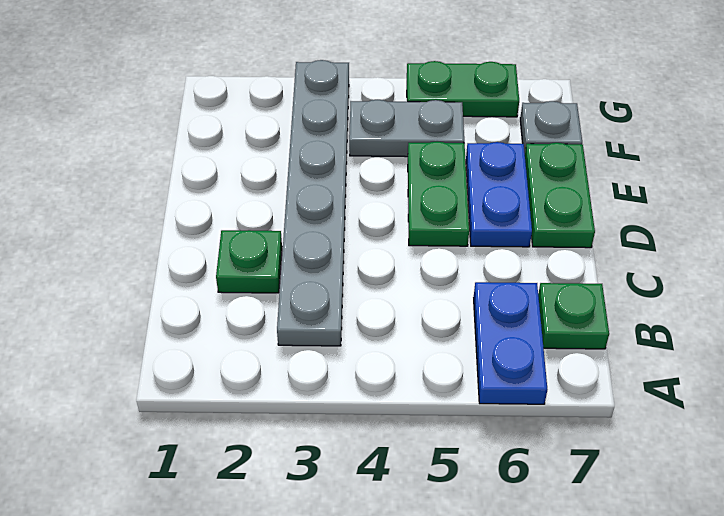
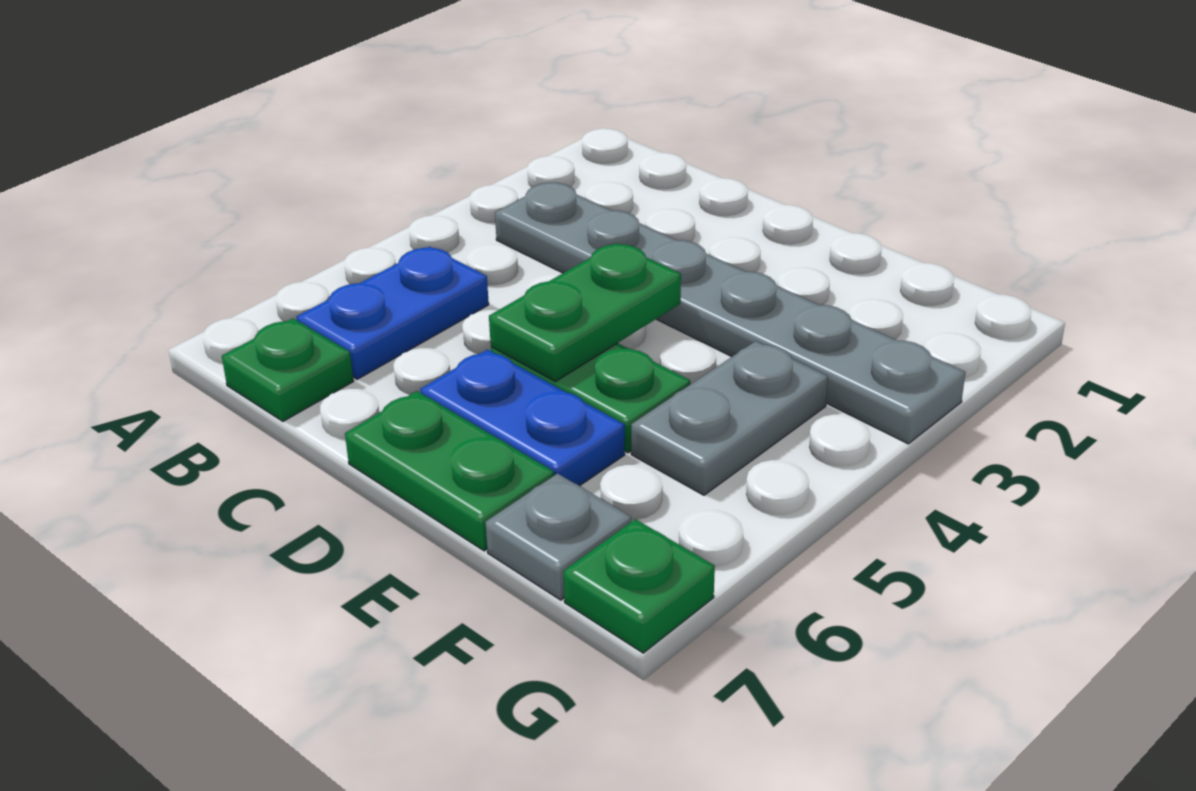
blue plate A6:B6 level 1 -> blue plate B5:B6 level 1
green plate C2 level 1 -> green plate G7 level 1
green plate G5:G6 level 1 -> green plate D4:D5 level 2

